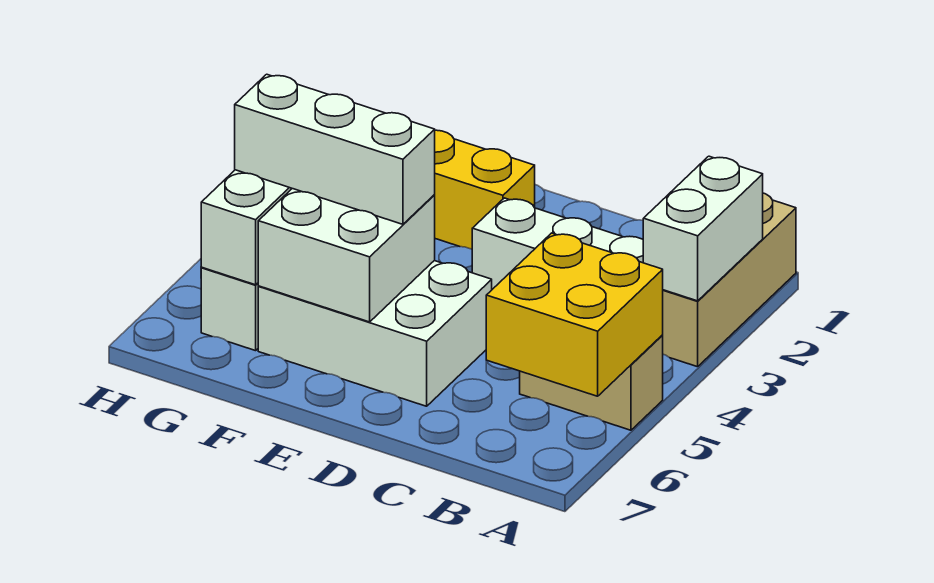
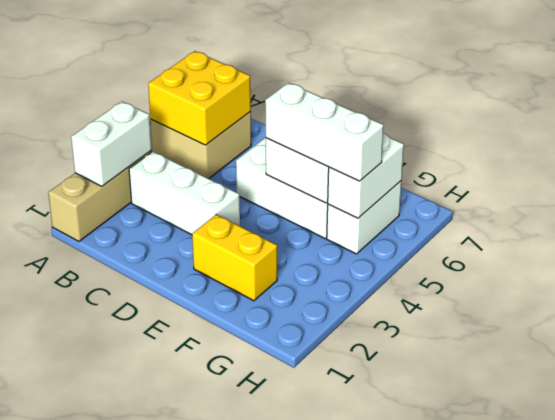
tan brick A5:B5 level 1 -> tan brick A5:B6 level 1

